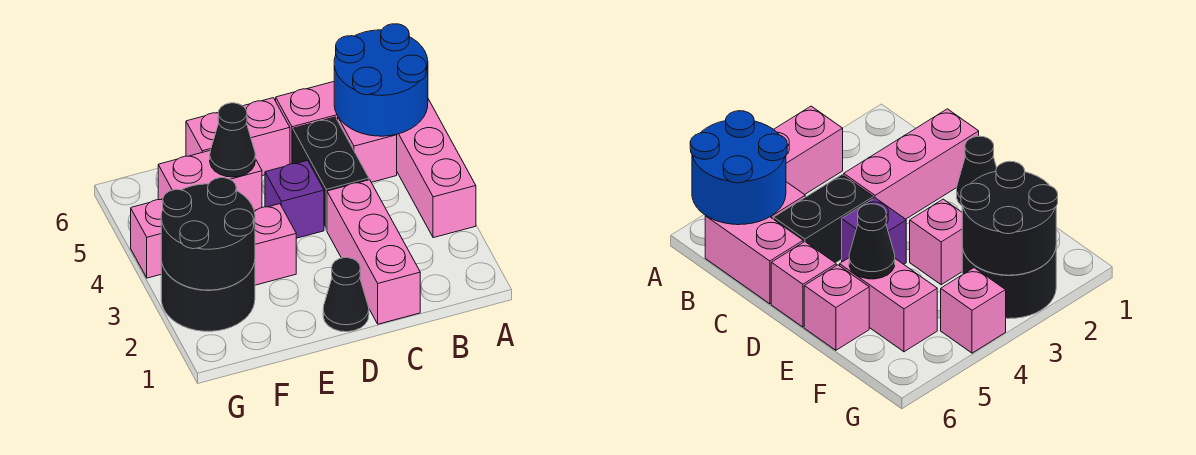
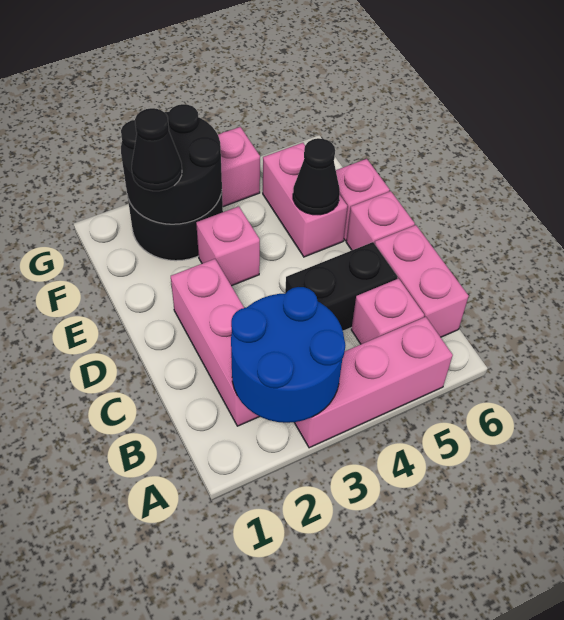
blue round brick A5:B6 level 2 -> blue round brick A2:B3 level 2
pink brick C1:C3 level 1 -> pink brick B2:D2 level 1
black cone D1 level 1 -> black cone F2 level 3
purple brick D4 level 1 -> none

